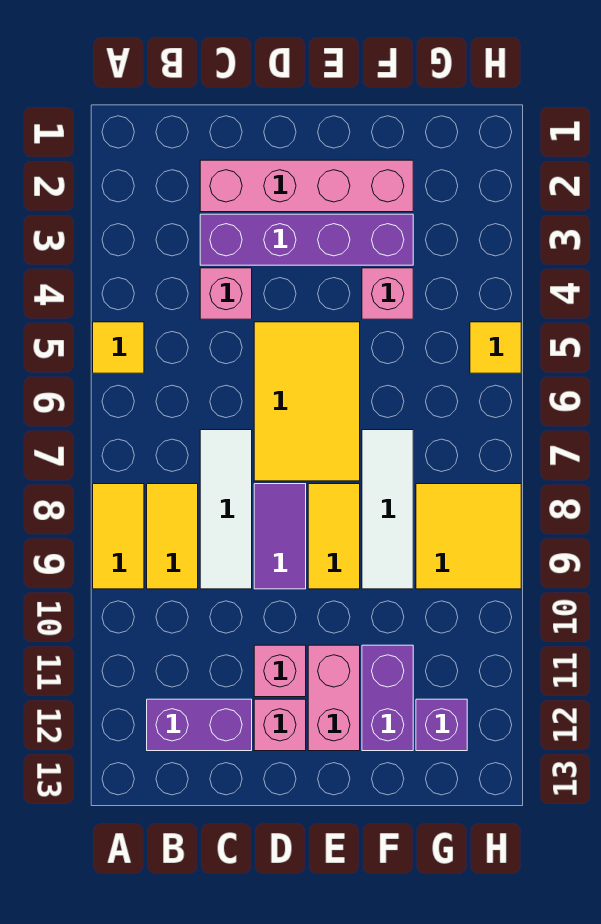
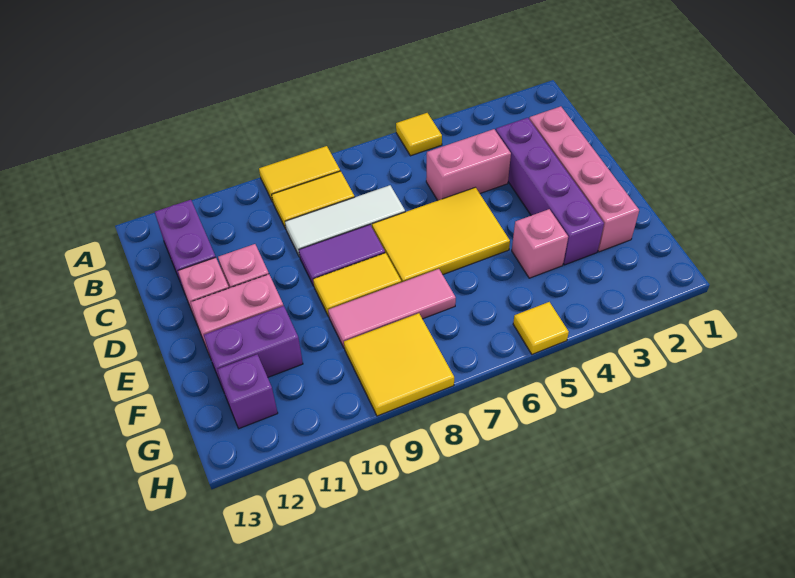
pink brick C4 level 1 -> pink brick C4:C5 level 1
white tile F7:F9 level 1 -> pink tile F7:F9 level 1

